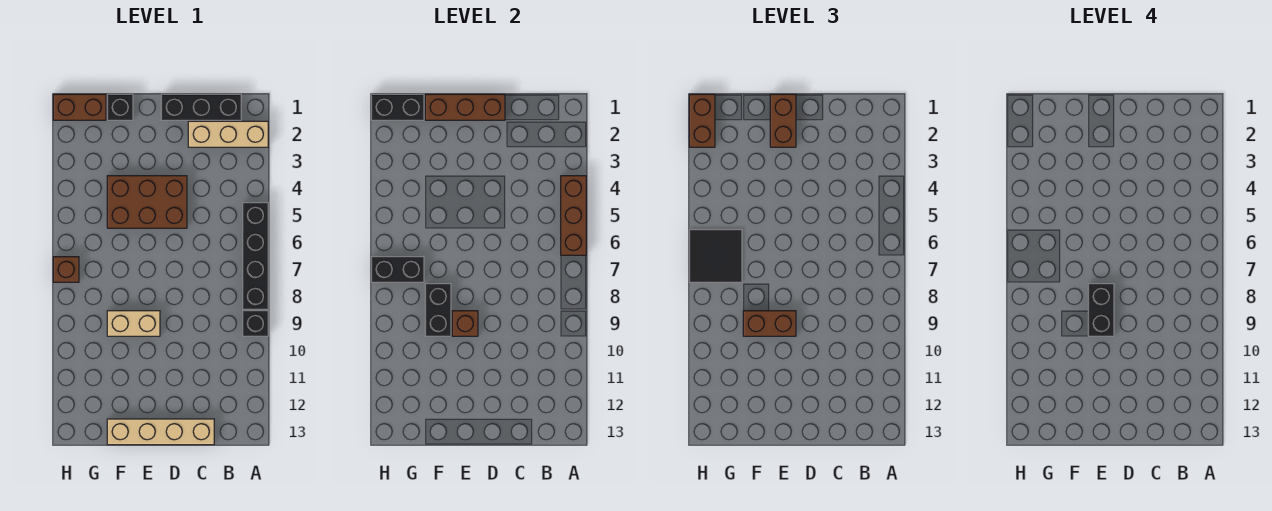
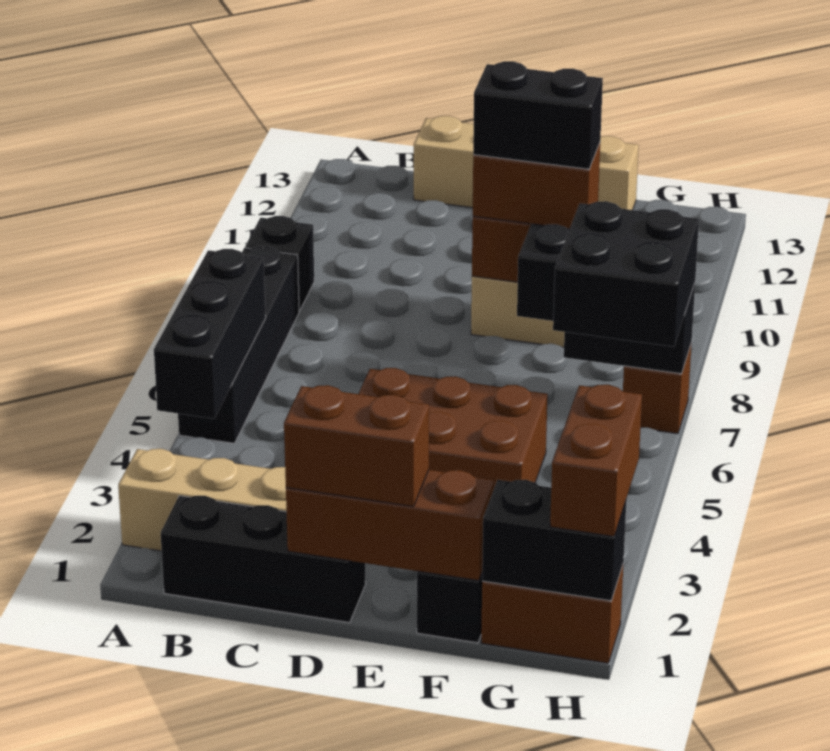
brown brick A4:A6 level 2 -> black brick A4:A6 level 2
brown brick E1:E2 level 3 -> brown brick D1:E1 level 3
black brick E8:E9 level 4 -> black brick E9:F9 level 4
black tile G6:H7 level 3 -> black brick G6:H7 level 3

